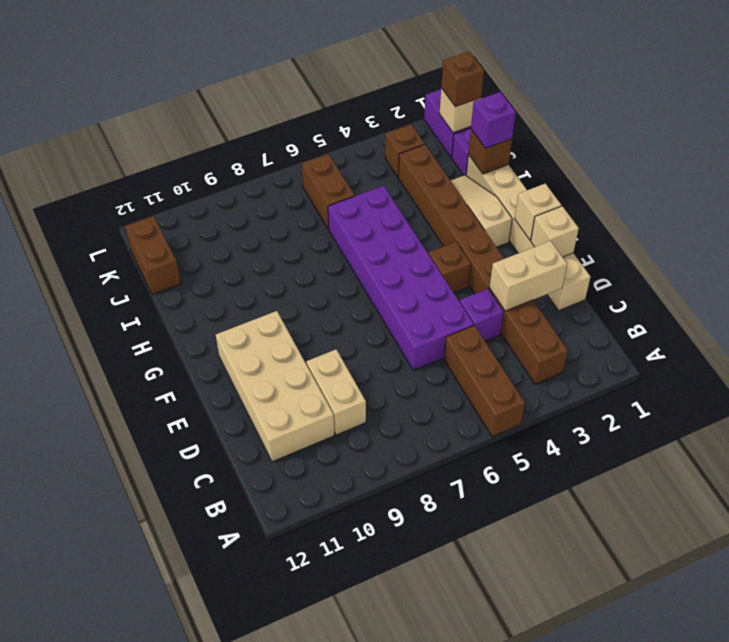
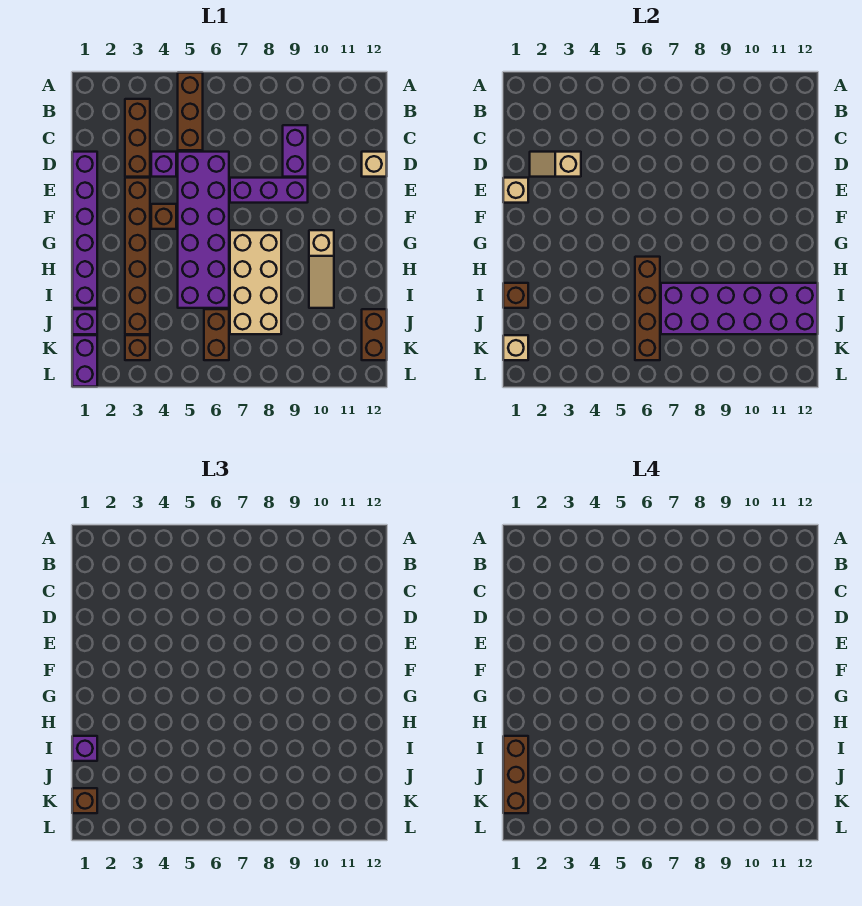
tan brick C9:D9 level 1 -> purple brick C9:D9 level 1
tan brick C10:F11 level 1 -> tan brick G7:J8 level 1
tan brick D1:I1 level 1 -> purple brick D1:I1 level 1
tan brick D2:D3 level 2 -> tan slope D2:D3 level 2 top 3
none -> purple brick E7:E9 level 1
tan brick F1 level 2 -> tan brick D12 level 1
tan slope G2:I2 level 1 top G -> tan slope G10:I10 level 1 top G
none -> brown brick H6:K6 level 2
none -> brown brick I1:K1 level 4
none -> purple brick I7:J12 level 2

